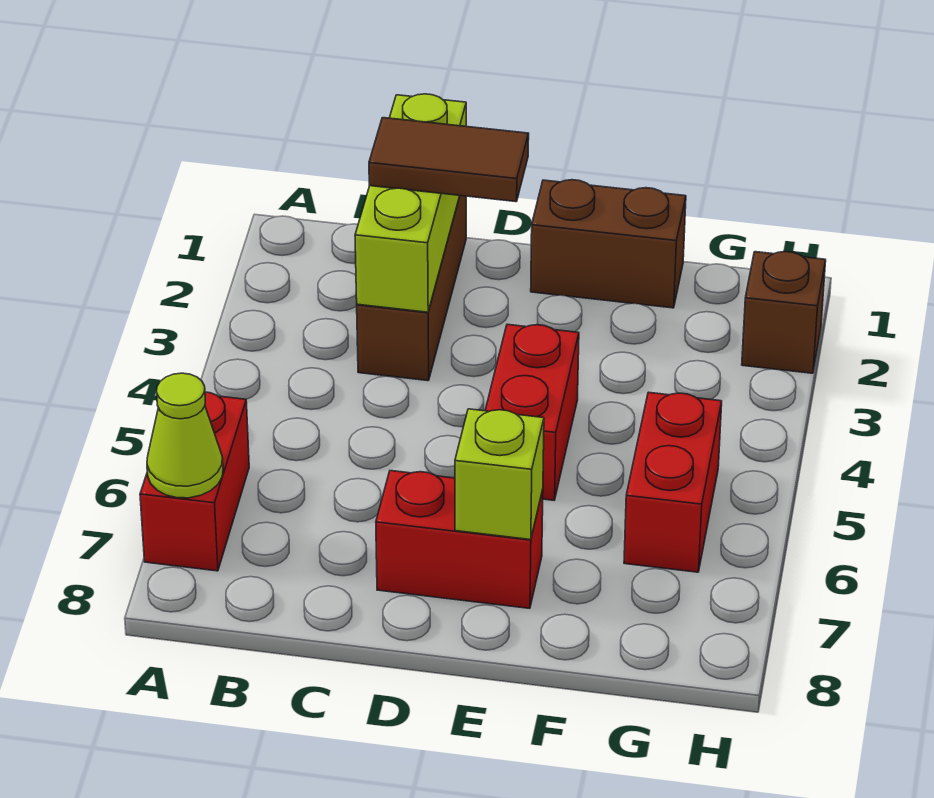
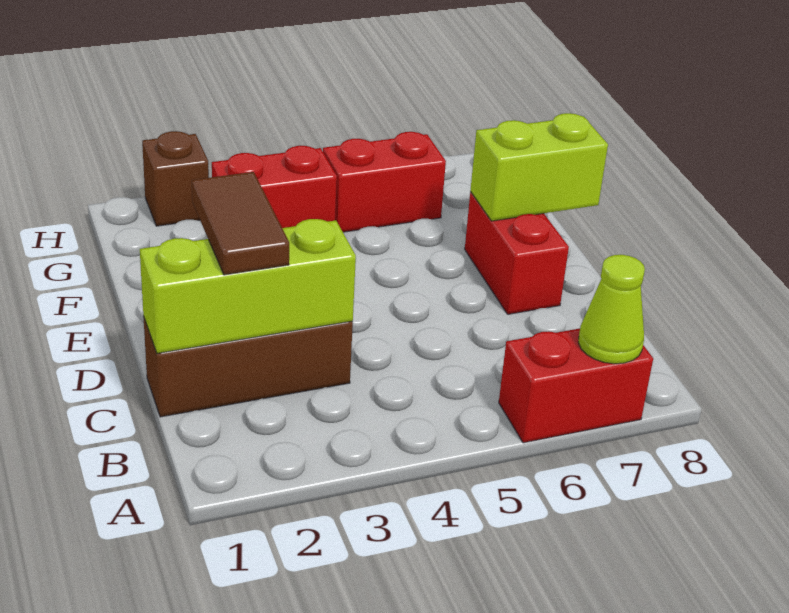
brown brick E1:F1 level 1 -> none
red brick E4:E5 level 1 -> red brick G3:G4 level 1
lime brick E7 level 2 -> lime brick E7:E8 level 2

